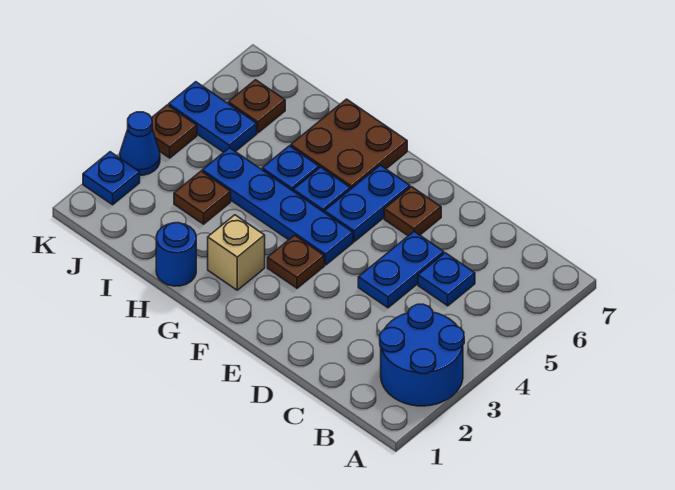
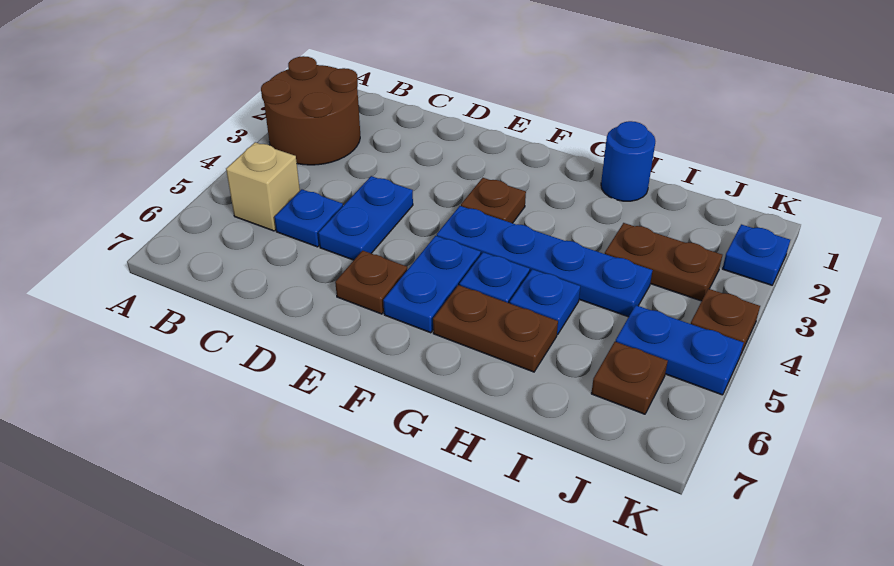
blue round brick A2:B3 level 1 -> brown round brick A2:B3 level 1
tan brick G2 level 1 -> tan brick B5 level 1
brown plate G6:H7 level 1 -> brown plate G6:H6 level 1
brown plate I3 level 1 -> brown plate I3:J3 level 1
blue cone K3 level 1 -> none

